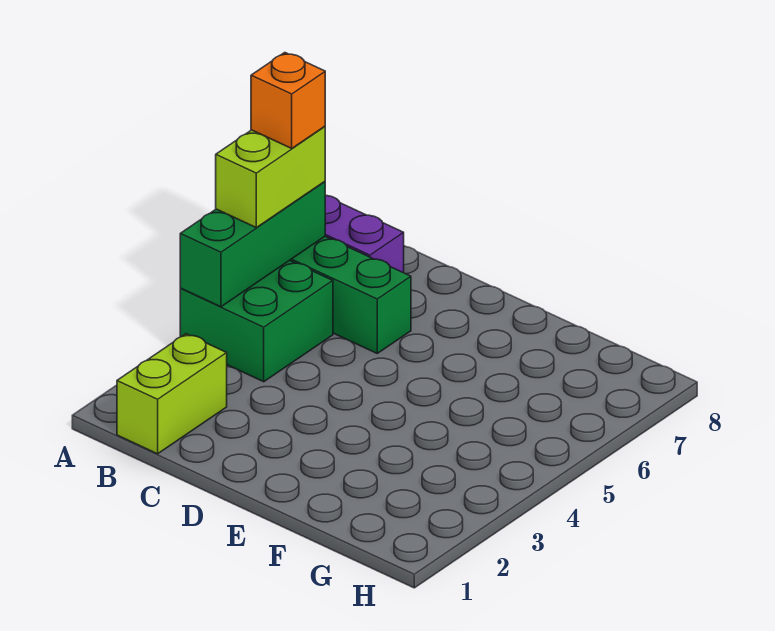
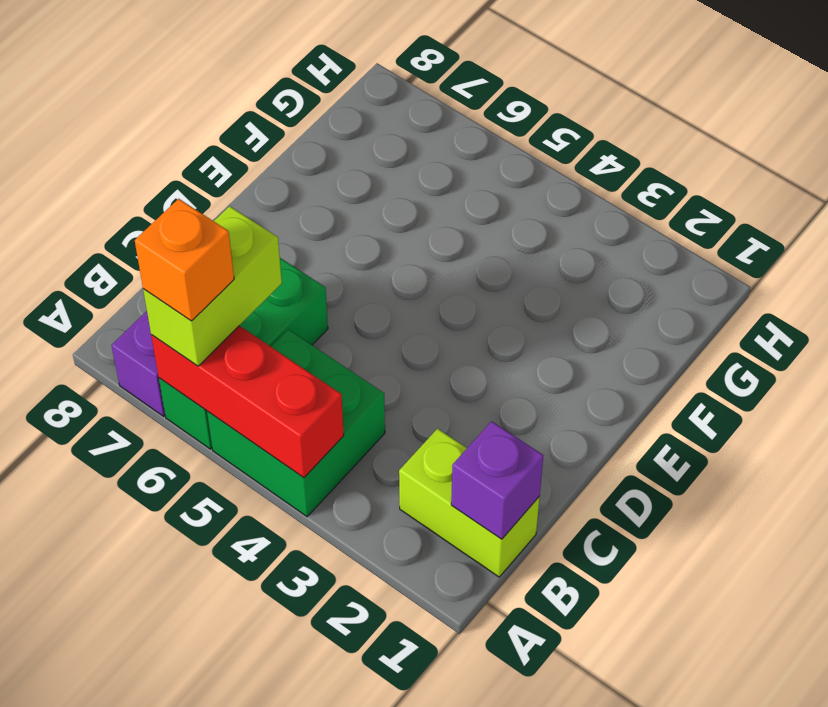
green brick A4:A6 level 2 -> red brick A4:A6 level 2
lime brick A5:A6 level 3 -> lime brick A6:B6 level 3
none -> purple brick B1 level 2

